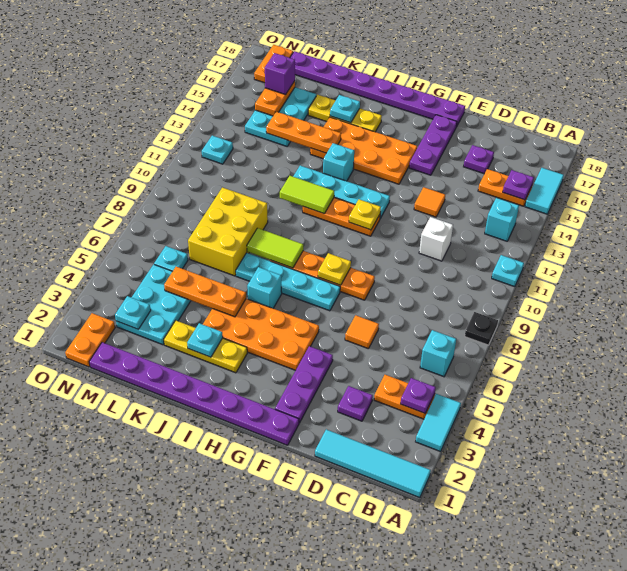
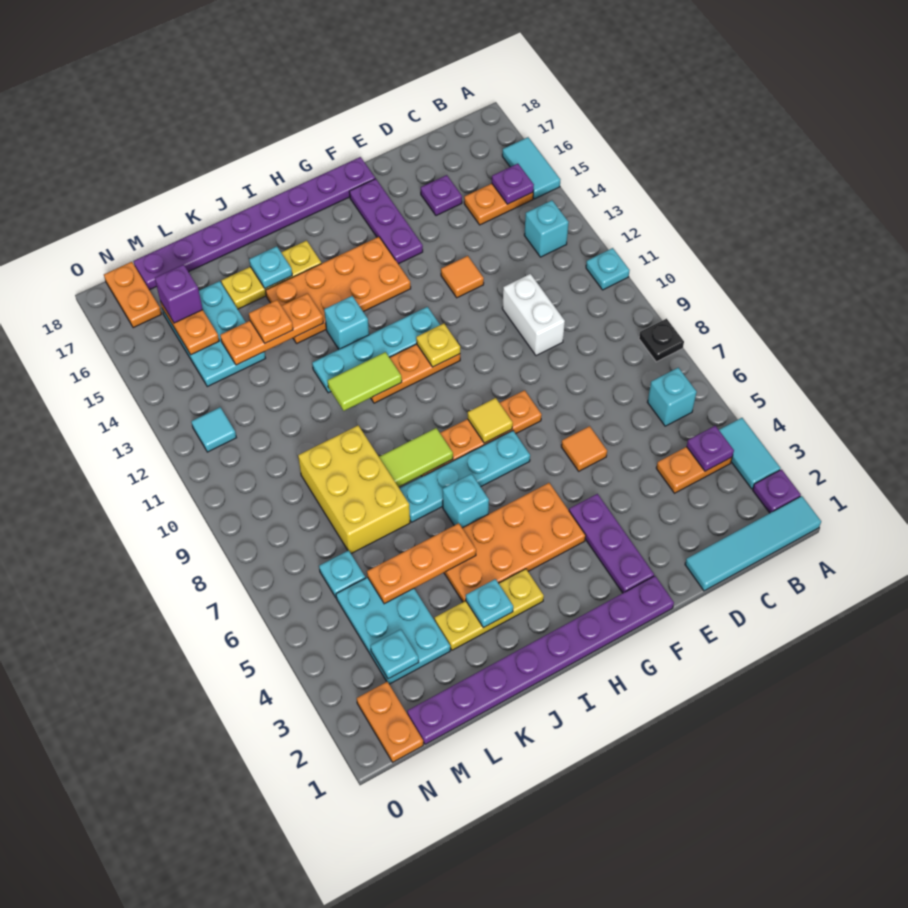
purple plate D3 level 1 -> purple plate A2 level 1
white brick D11 level 1 -> white brick D10:D11 level 1
yellow plate G8 level 2 -> yellow tile G8 level 2
none -> orange plate K14 level 3
cyan plate N12 level 1 -> cyan tile N12 level 1

